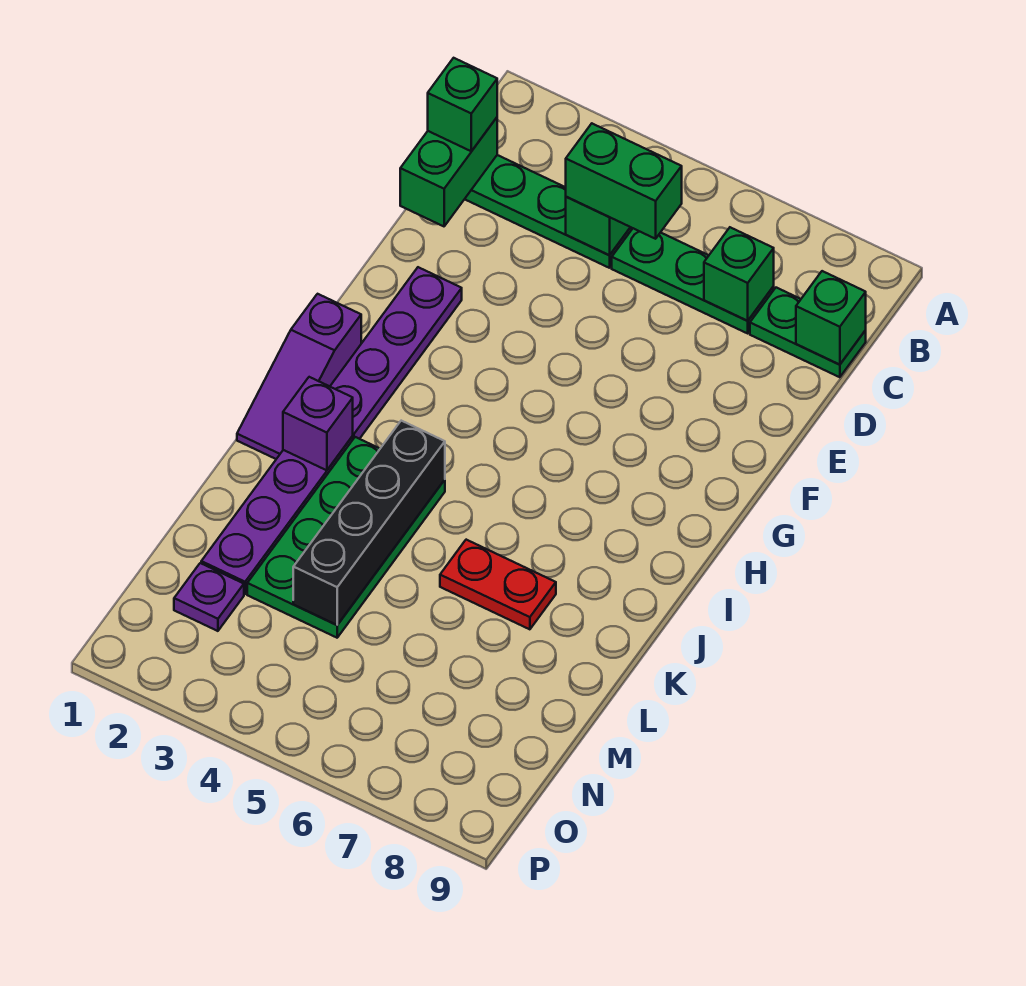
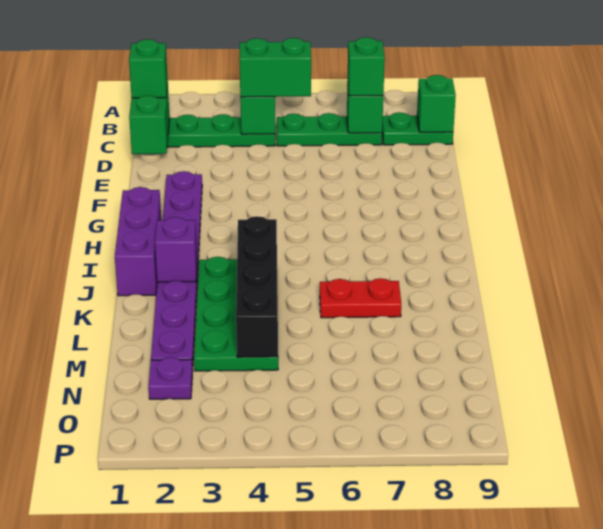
none -> green brick C7 level 3
purple slope H1:J1 level 1 top H -> purple brick H1:J1 level 1

